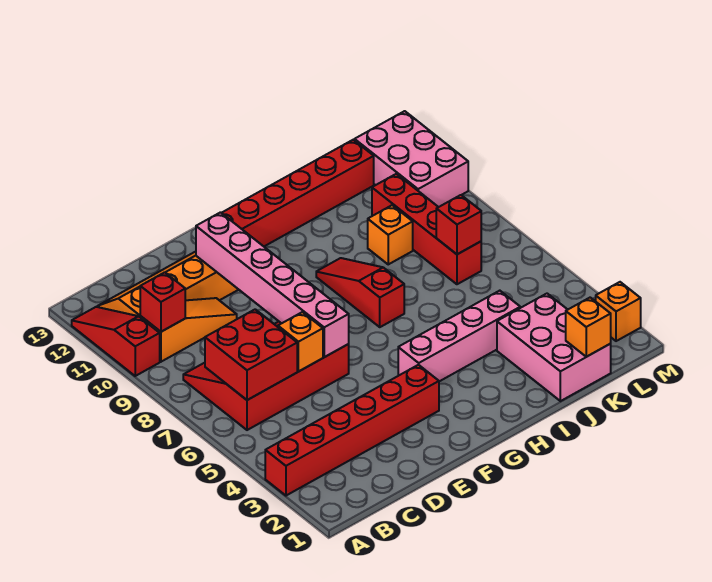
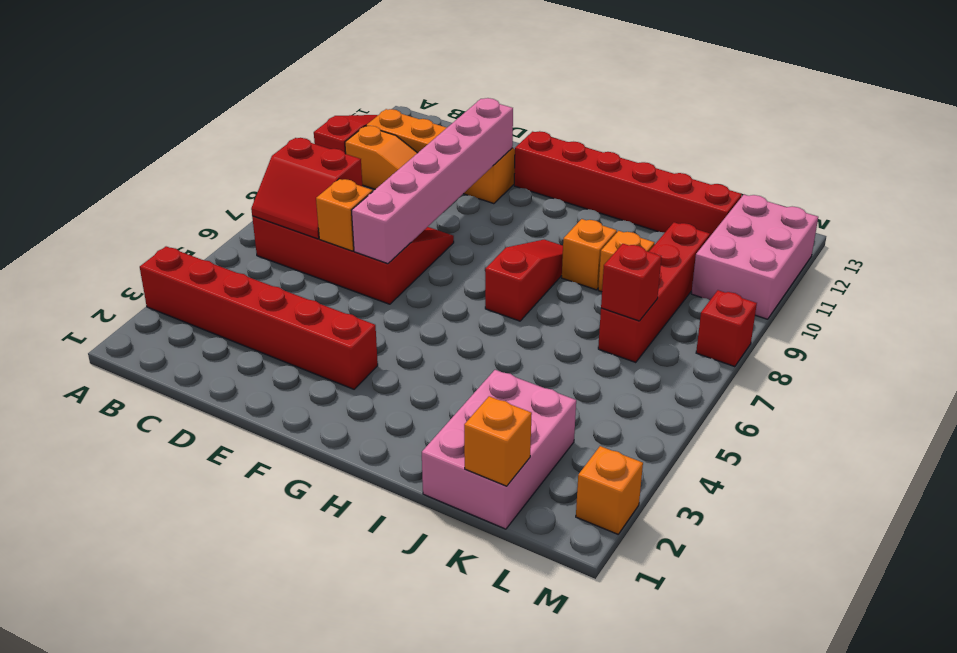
red brick B6:C7 level 2 -> red slope B6:C7 level 2 top 7
red brick B10 level 2 -> red brick M8 level 1
pink brick G4:J4 level 1 -> none
none -> orange brick I9 level 1

